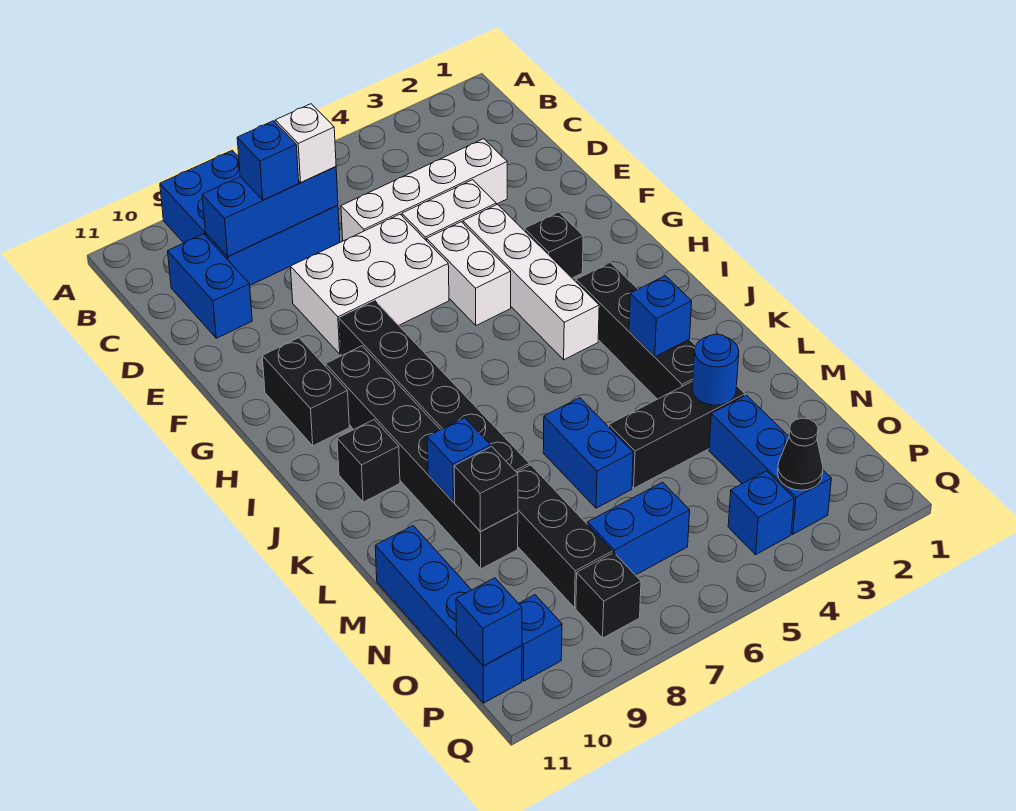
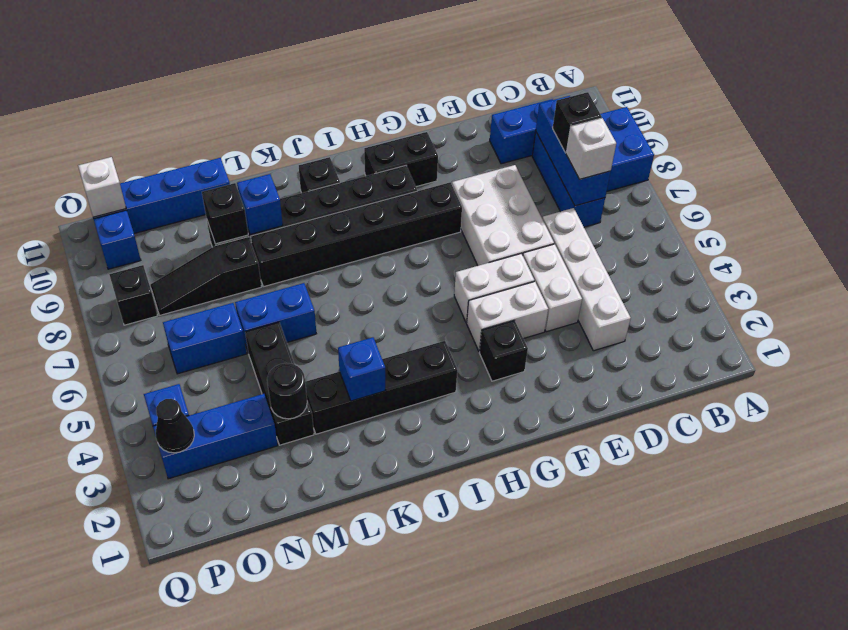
blue brick C8 level 3 -> black brick C8 level 3
white brick F4:I4 level 1 -> white brick F4:G4 level 1
blue round brick M3 level 2 -> black round brick M3 level 2
black brick M8:O8 level 1 -> black slope M8:O8 level 1 top M
blue brick O6:O7 level 1 -> blue brick N6:O6 level 1
blue brick P11 level 2 -> white brick P11 level 2

